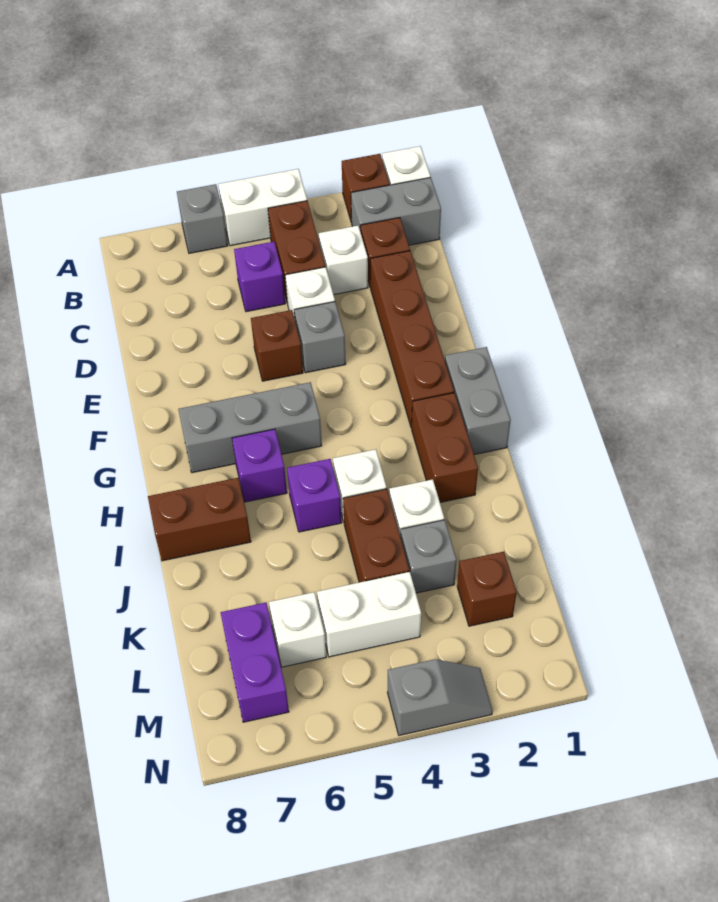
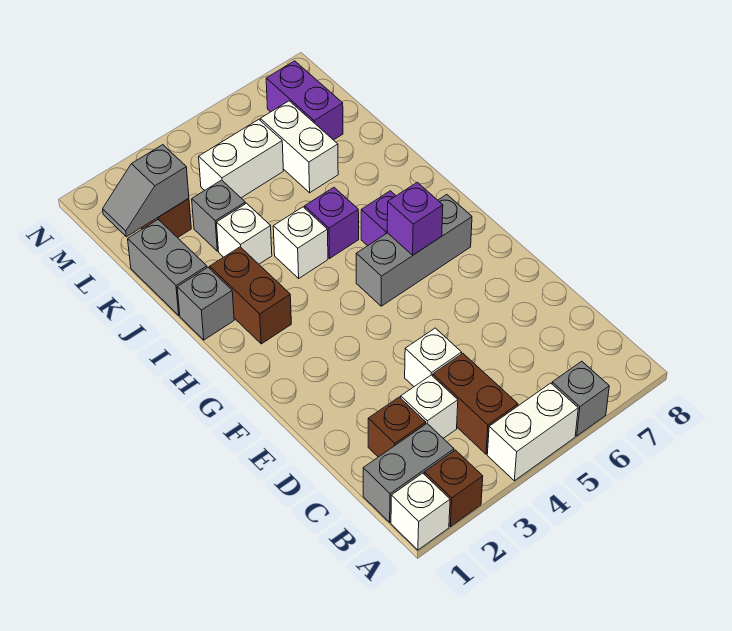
purple brick C5 level 1 -> purple brick G6 level 2
brown brick D2:G2 level 1 -> none
grey brick E4 level 1 -> grey brick I1 level 1
brown brick E5 level 1 -> none
grey brick G1:H1 level 1 -> grey brick J1:K1 level 1
brown brick I7:I8 level 1 -> none
brown brick J4:K4 level 1 -> none
white brick L6 level 1 -> white brick K6:L6 level 1
grey slope N3:N4 level 1 top 4 -> grey slope L1:L2 level 2 top 2

